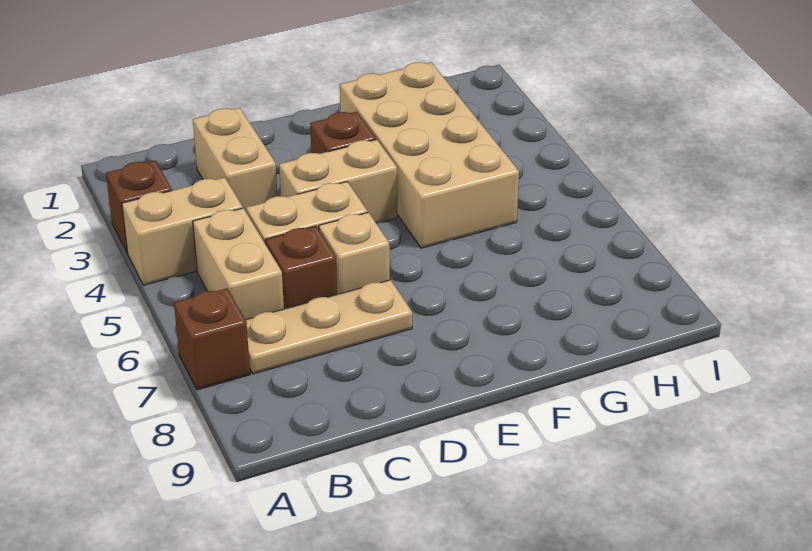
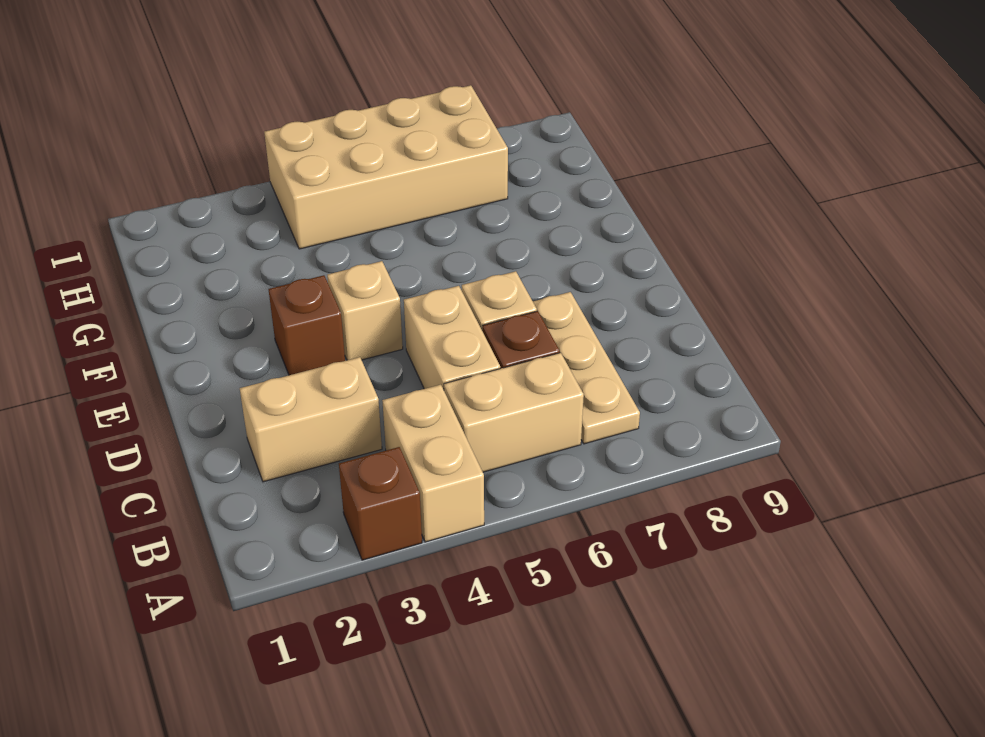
brown brick A7 level 1 -> none
tan brick D4:E4 level 1 -> tan brick E4 level 1
tan brick F2:G5 level 1 -> tan brick H4:I7 level 1

